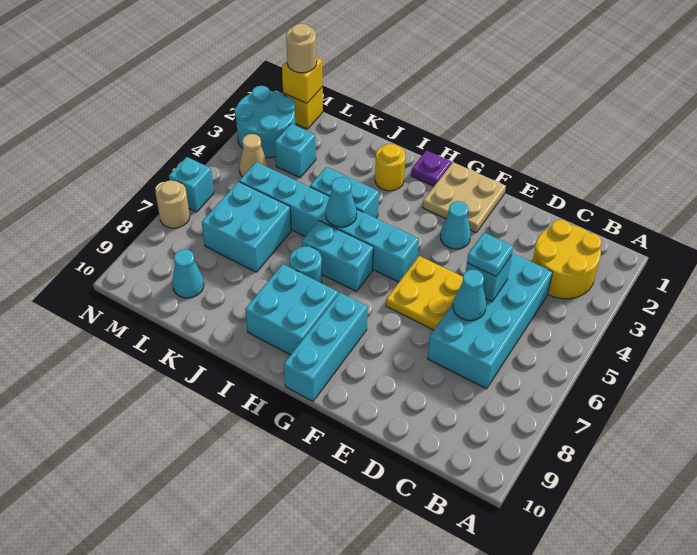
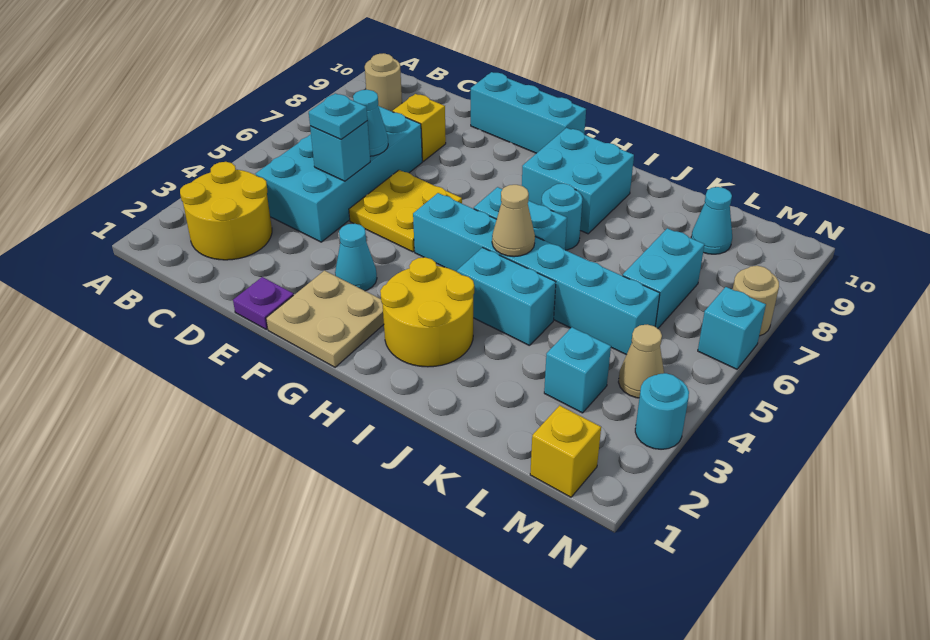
cyan brick G8:G10 level 1 -> cyan brick E10:G10 level 1
purple plate H1 level 1 -> purple plate E1 level 1
yellow round brick I2 level 1 -> yellow round brick H2:I3 level 1
cyan cone I5 level 2 -> tan cone I5 level 2
cyan brick K6:L7 level 1 -> cyan brick L6:L7 level 1
yellow brick M1 level 2 -> yellow brick D8 level 1
tan round brick M1 level 3 -> tan round brick B9 level 1
cyan round brick M2:N3 level 1 -> cyan round brick N3 level 1

